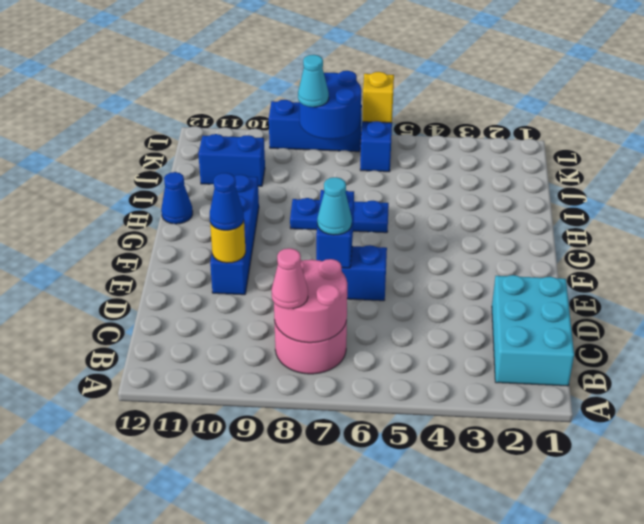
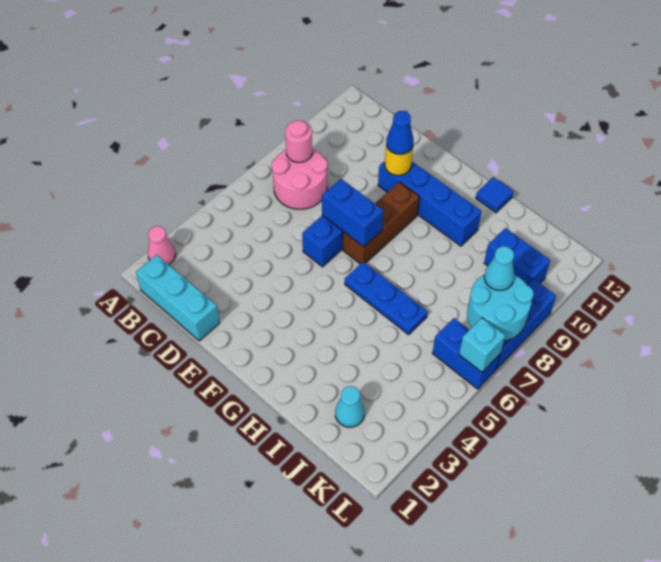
cyan brick B1:D2 level 1 -> cyan brick B1:D1 level 1
pink round brick B7:C8 level 2 -> pink round brick B8 level 2
pink cone B8 level 3 -> pink cone A2 level 1
cyan cone E7 level 3 -> cyan cone J2 level 1
none -> brown brick F7:F9 level 1
blue plate H6:H8 level 1 -> blue plate G6:I6 level 1
blue cone H12 level 1 -> blue tile H12 level 1
blue brick J10:J11 level 1 -> blue brick J10:K10 level 1
blue round brick K7:L8 level 2 -> cyan round brick K7:L8 level 2
yellow brick L6 level 2 -> cyan brick L6 level 2

